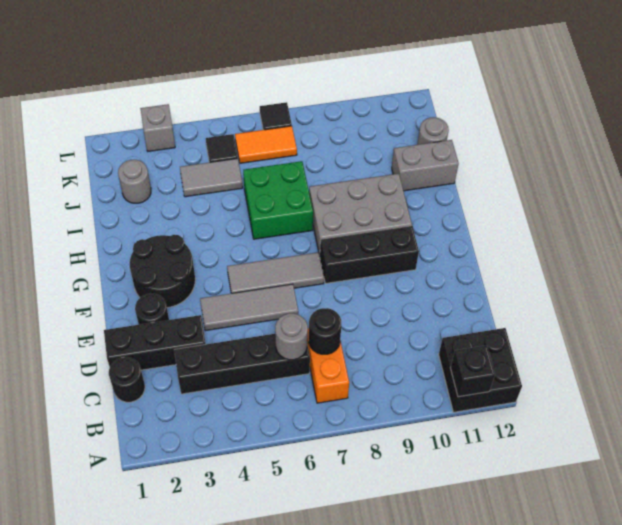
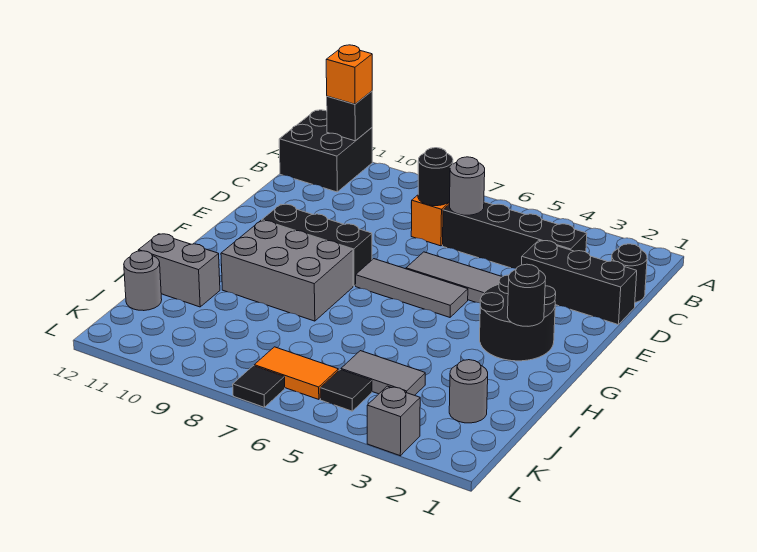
none -> orange brick A11 level 3
black round brick E2 level 1 -> black round brick G2 level 2
green brick H6:I7 level 1 -> none

